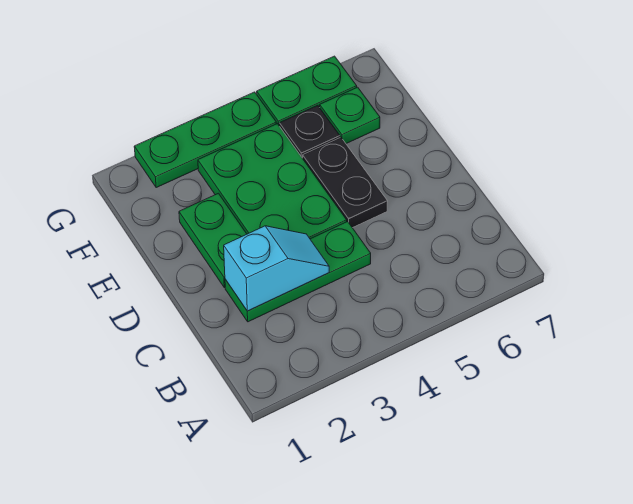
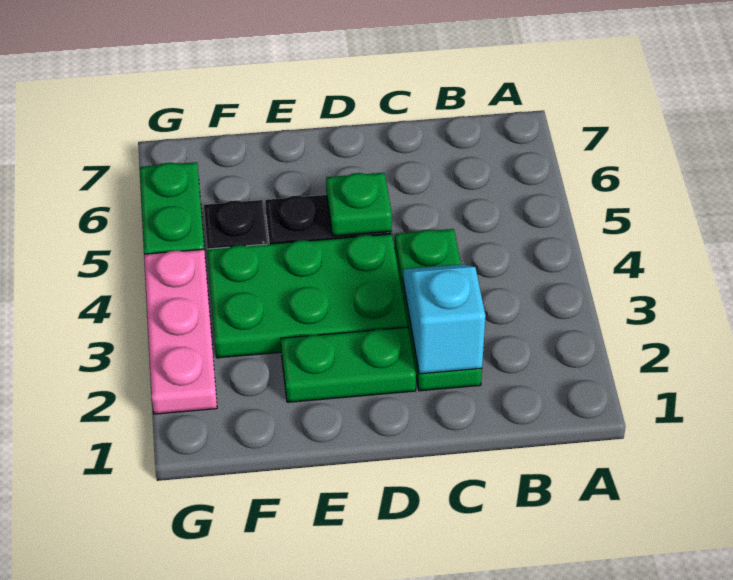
green plate F6 level 1 -> green plate D5 level 2
green plate G2:G4 level 1 -> pink plate G2:G4 level 1

